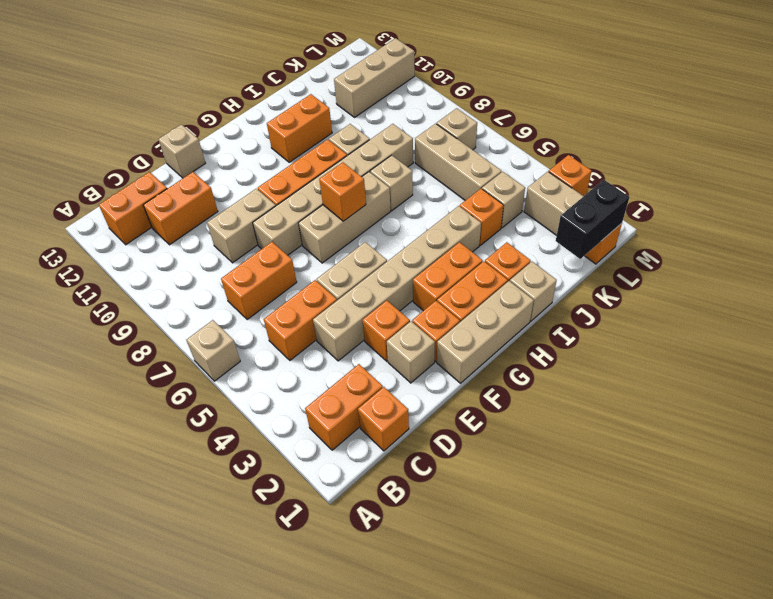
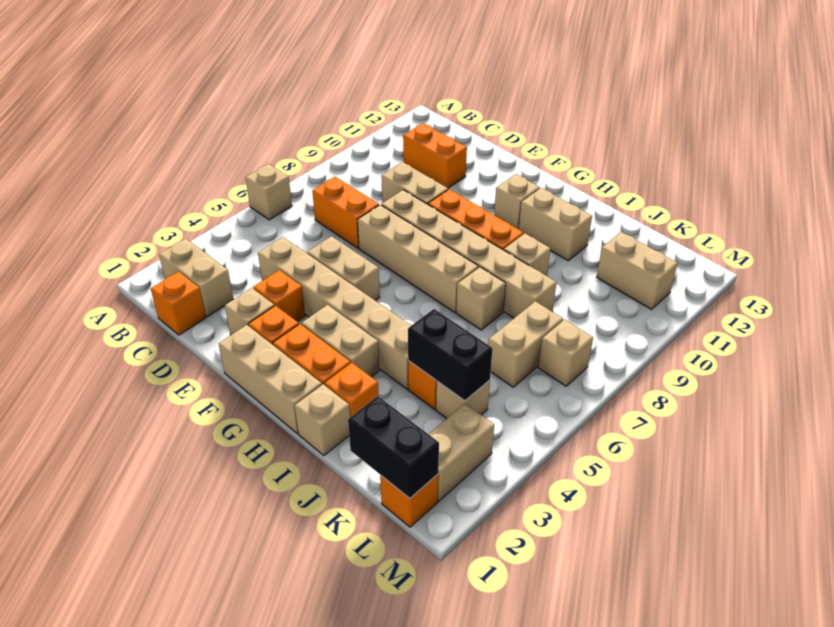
orange brick B2:C2 level 1 -> tan brick B2:C2 level 1
orange brick B12:C12 level 1 -> none
orange brick C5:D5 level 1 -> none
tan brick E13 level 1 -> tan brick G11 level 1
tan brick F7:H7 level 1 -> tan brick E7:H7 level 1
orange brick G3:H3 level 1 -> tan brick G3:H3 level 1
orange brick G7 level 2 -> none
orange brick H11:I11 level 1 -> tan brick H11:I11 level 1
none -> black brick J4:K4 level 2
tan brick K5:K7 level 1 -> tan brick K6:K7 level 1
tan brick K11:M11 level 1 -> tan brick K11:L11 level 1
orange brick M3 level 1 -> none

